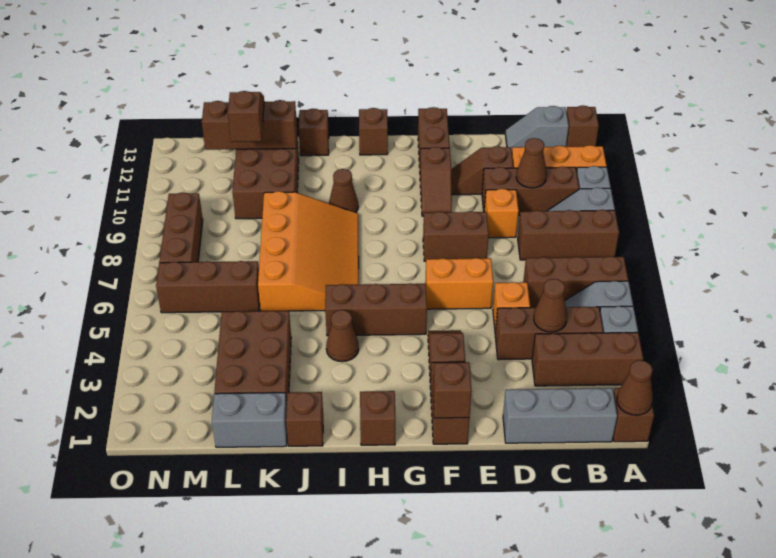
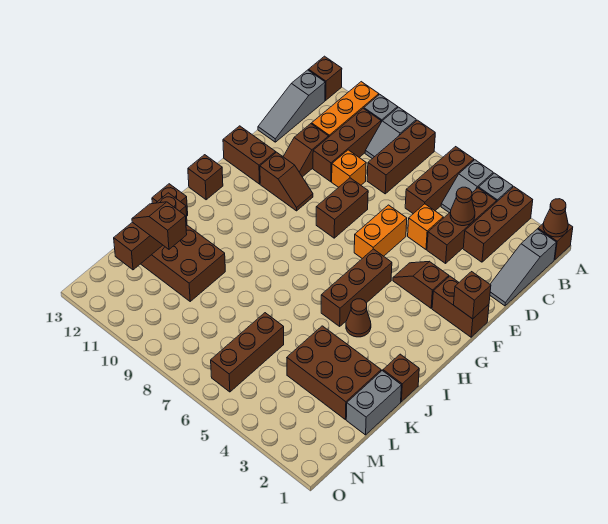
grey brick B1:D1 level 1 -> grey slope B1:D1 level 1 top B
grey slope B13:C13 level 1 top B -> grey slope B13:D13 level 1 top B
brown cone C10 level 2 -> none
brown brick H1 level 1 -> none
orange slope I6:K9 level 1 top K -> none
brown cone I10 level 1 -> none
brown brick N7:N9 level 1 -> none

